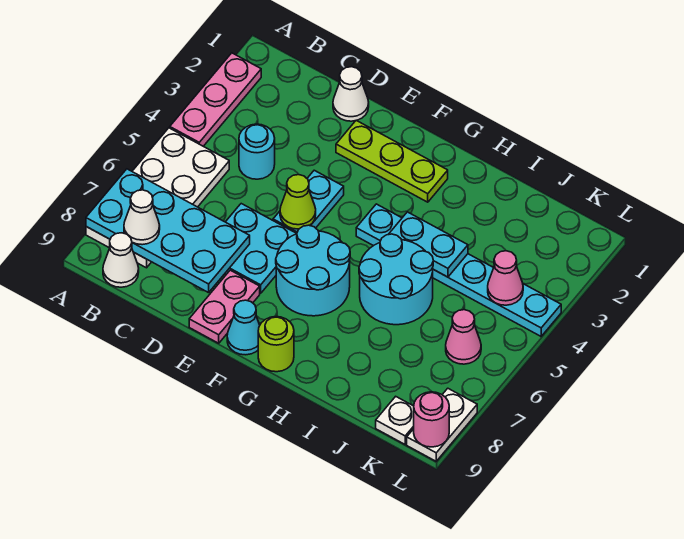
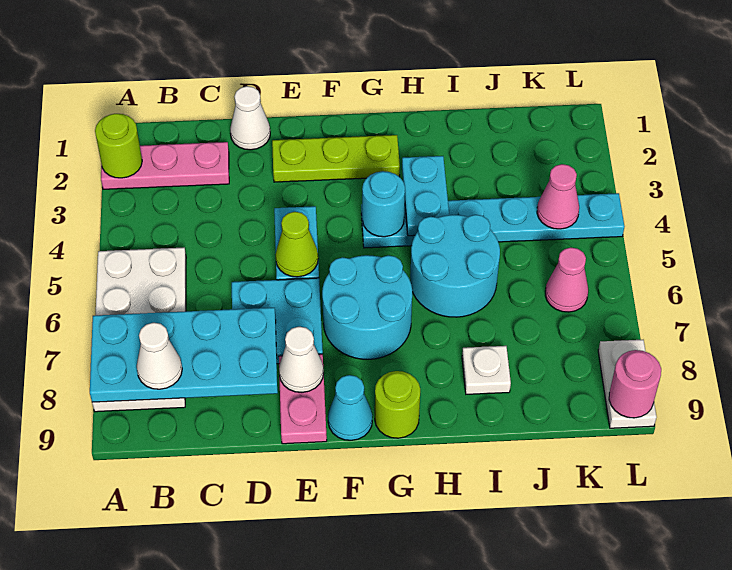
pink plate A2:A4 level 1 -> pink plate A2:C2 level 1
none -> lime round brick A2 level 2
white cone B9 level 1 -> white cone E8 level 2
cyan round brick C4 level 1 -> cyan round brick G4 level 2
cyan plate H4:I4 level 2 -> cyan plate H3:H4 level 2
white plate K9 level 1 -> white plate I8 level 1

